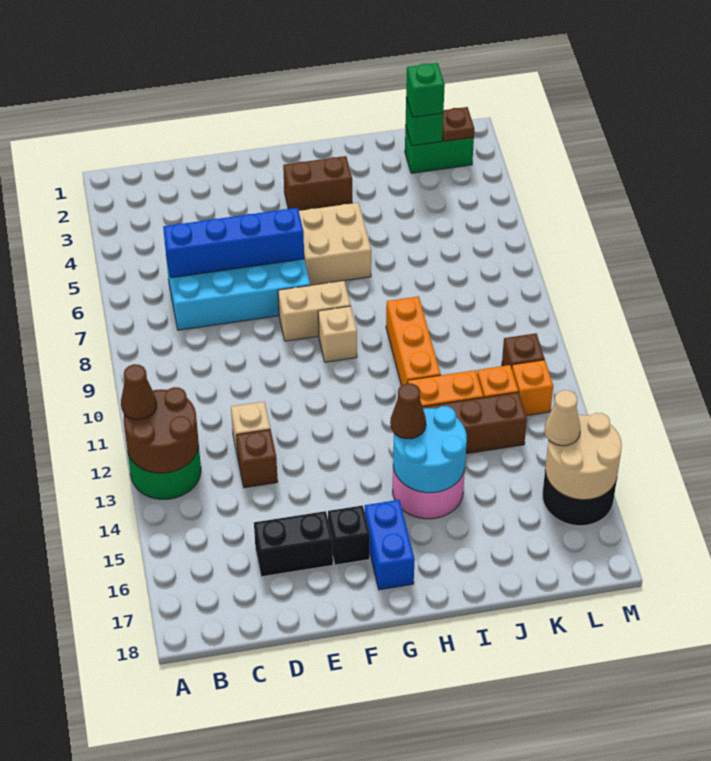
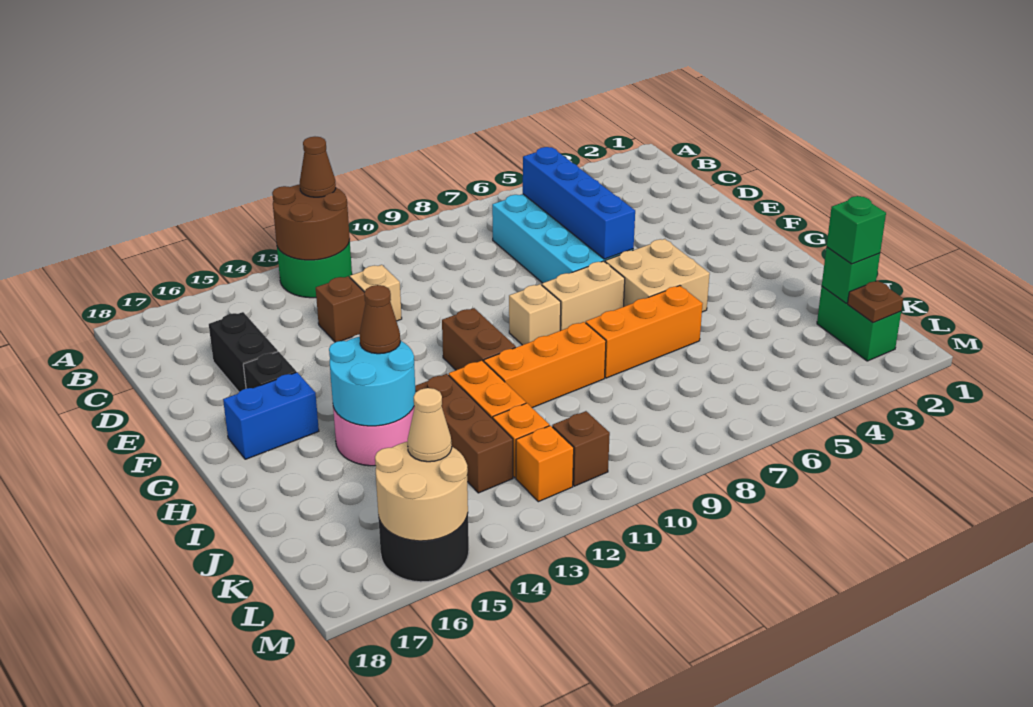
tan brick F8:G8 level 1 -> tan brick G7:G8 level 1
brown brick G3:H3 level 1 -> brown brick G11:H11 level 1
none -> orange brick I6:I8 level 1

